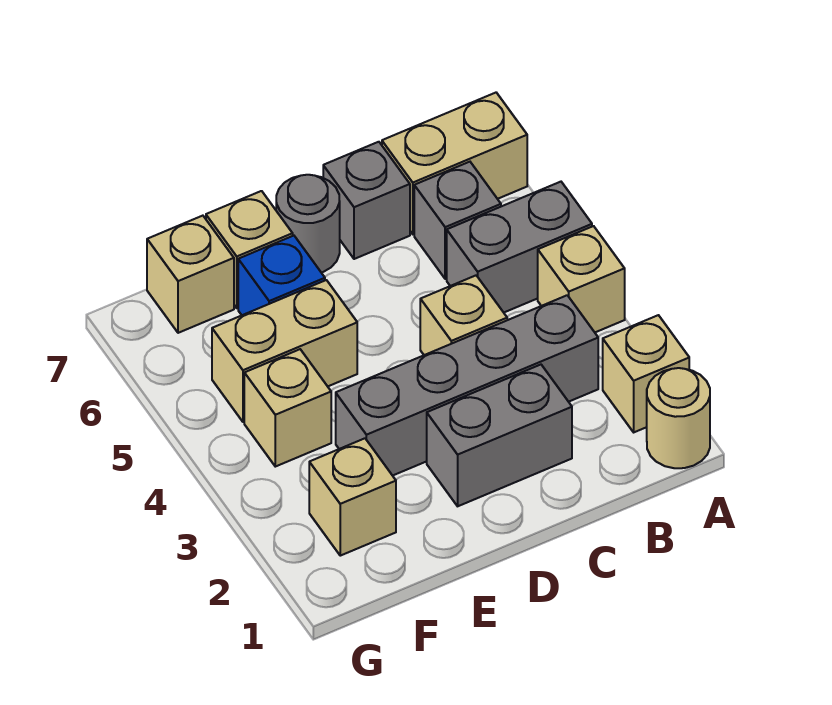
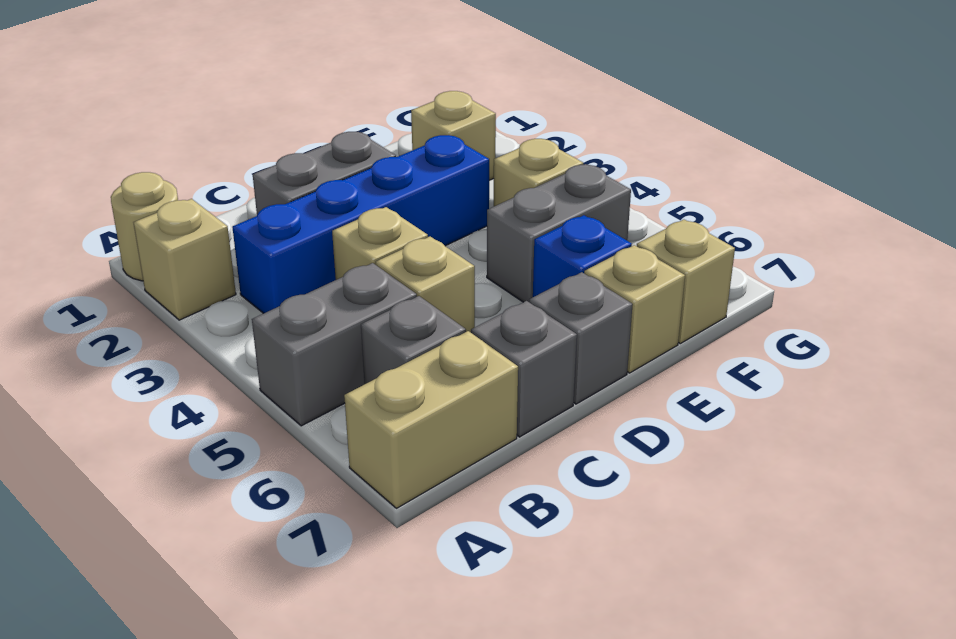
tan brick A4 level 1 -> tan brick C5 level 1
grey brick B3:E3 level 1 -> blue brick B3:E3 level 1
grey round brick D7 level 1 -> grey brick D7 level 1
tan brick E5:F5 level 1 -> grey brick E5:F5 level 1

